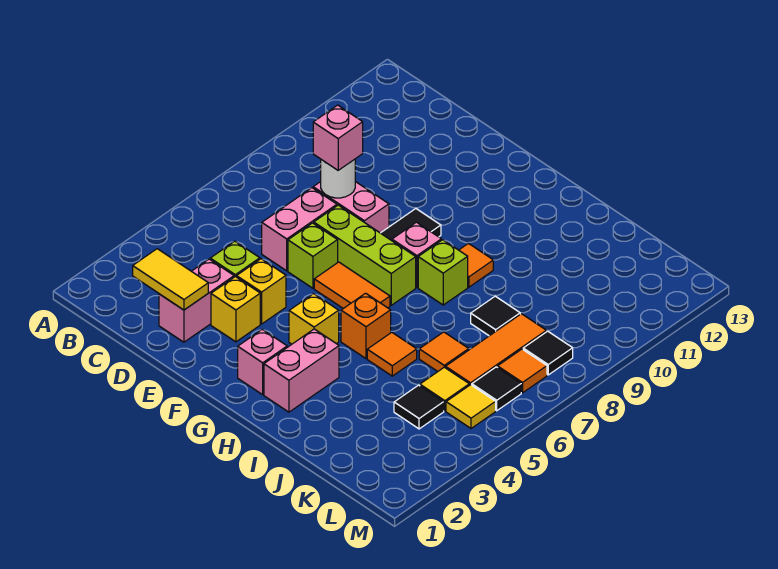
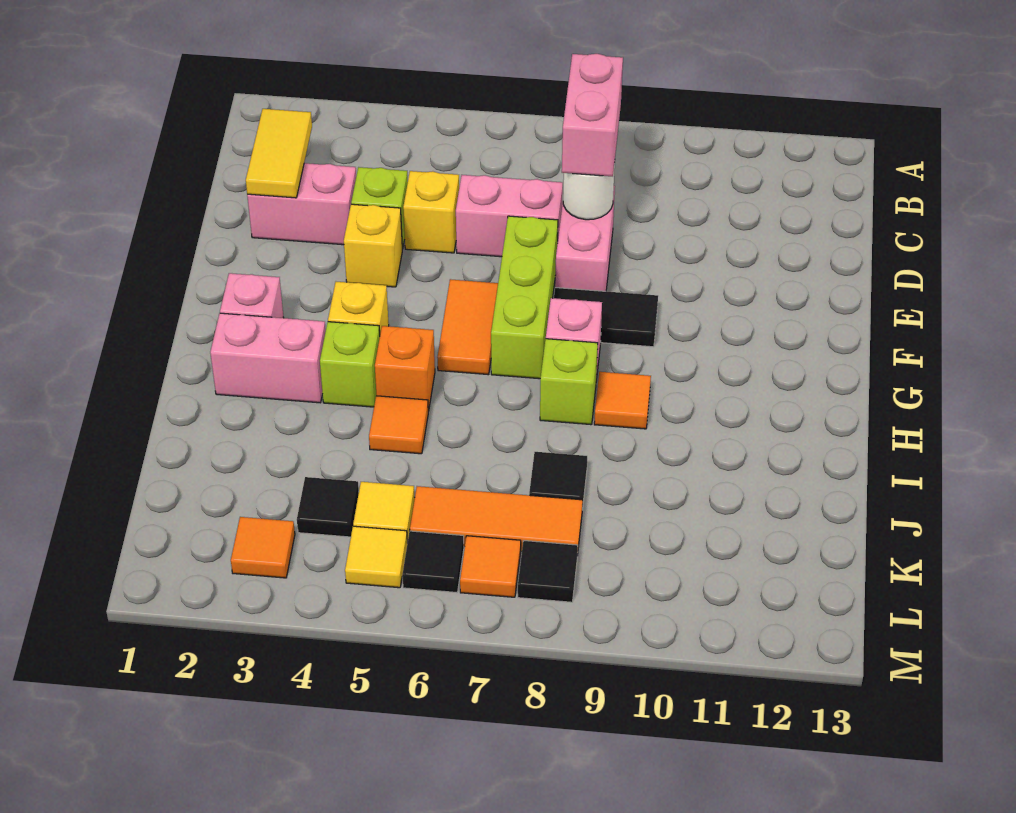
pink brick D8 level 3 -> pink brick C8:D8 level 3
yellow brick E3 level 1 -> yellow brick D5 level 1
lime brick E6 level 1 -> lime brick H4 level 1
orange tile J6 level 1 -> orange tile L3 level 1

